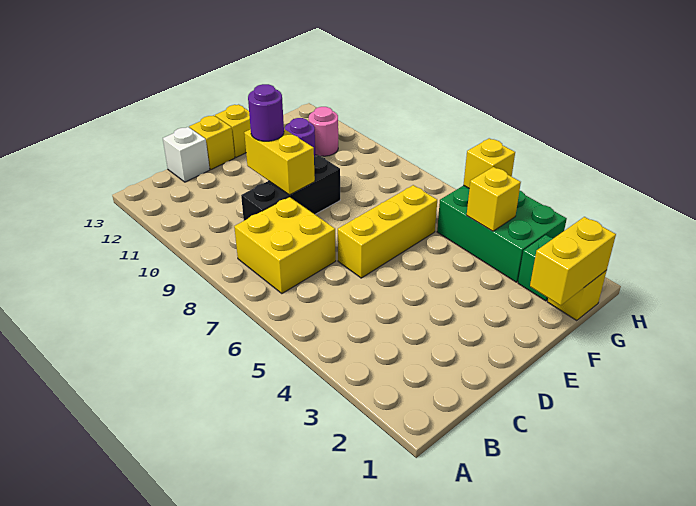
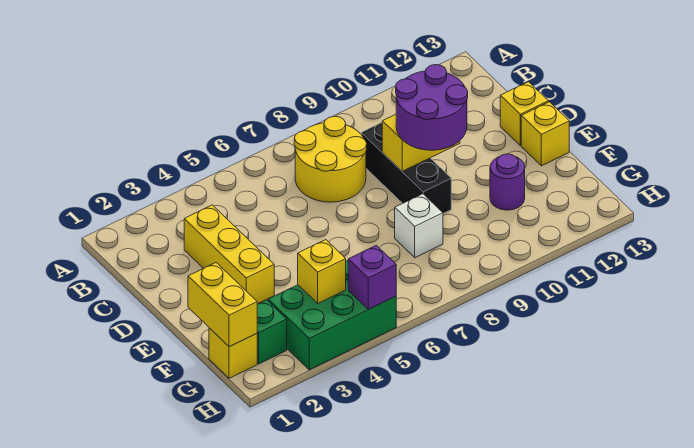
yellow brick B7:C8 level 1 -> yellow round brick B7:C8 level 1
white brick C13 level 1 -> white brick F8 level 1
yellow brick D6:F6 level 1 -> yellow brick C3:E3 level 1
purple round brick D10 level 3 -> purple round brick D9:E10 level 3
pink round brick G11 level 1 -> none
yellow brick H5 level 2 -> purple brick H5 level 2

